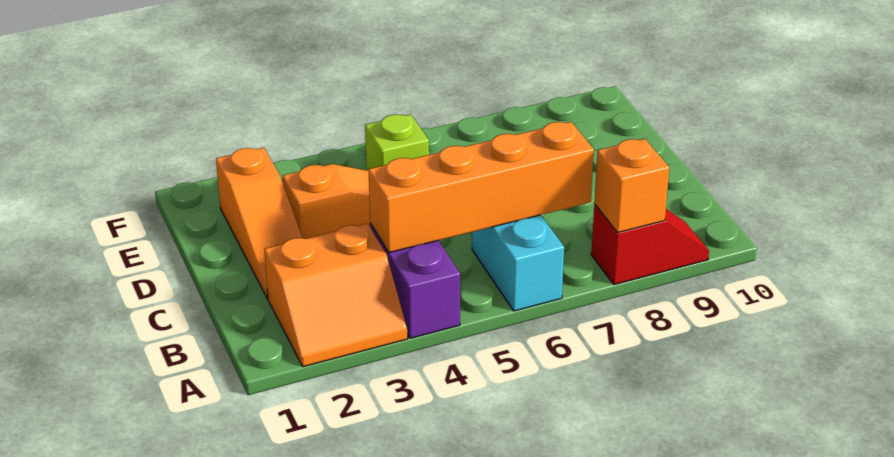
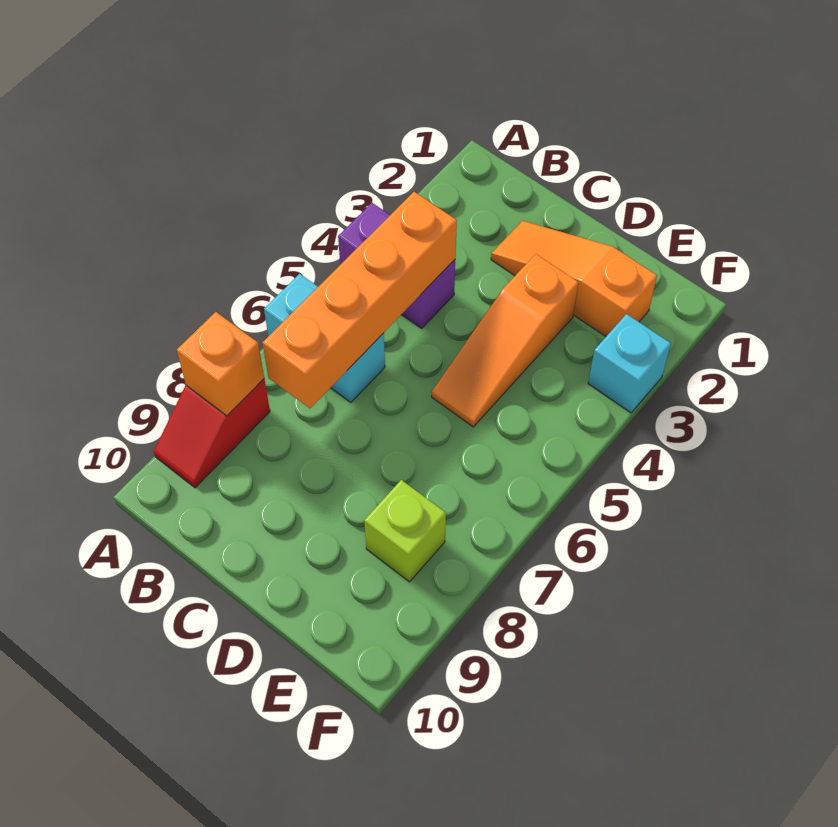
orange slope A2:B3 level 1 top B -> none
lime brick E5 level 1 -> lime brick E8 level 1
none -> cyan brick F3 level 1

